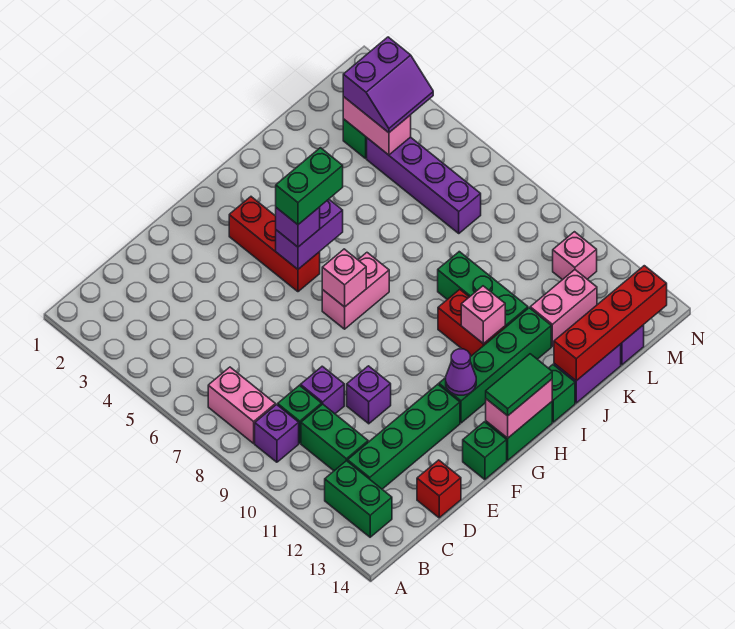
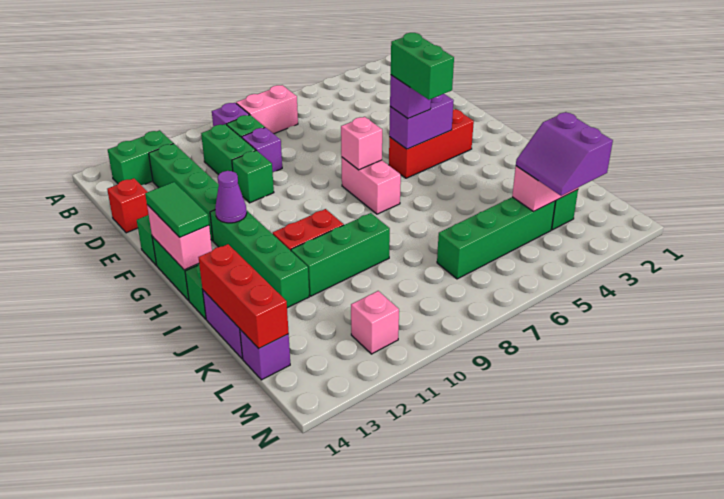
green brick C10:C11 level 1 -> green brick C10:D10 level 1
purple brick E10 level 1 -> green brick E10 level 1
purple brick G5:H5 level 2 -> purple brick G4:G5 level 2
pink brick I11 level 2 -> none
red brick J14:M14 level 2 -> red brick J14:L14 level 2
pink brick K12:L12 level 1 -> none
purple brick L4:L7 level 1 -> green brick L4:L7 level 1

